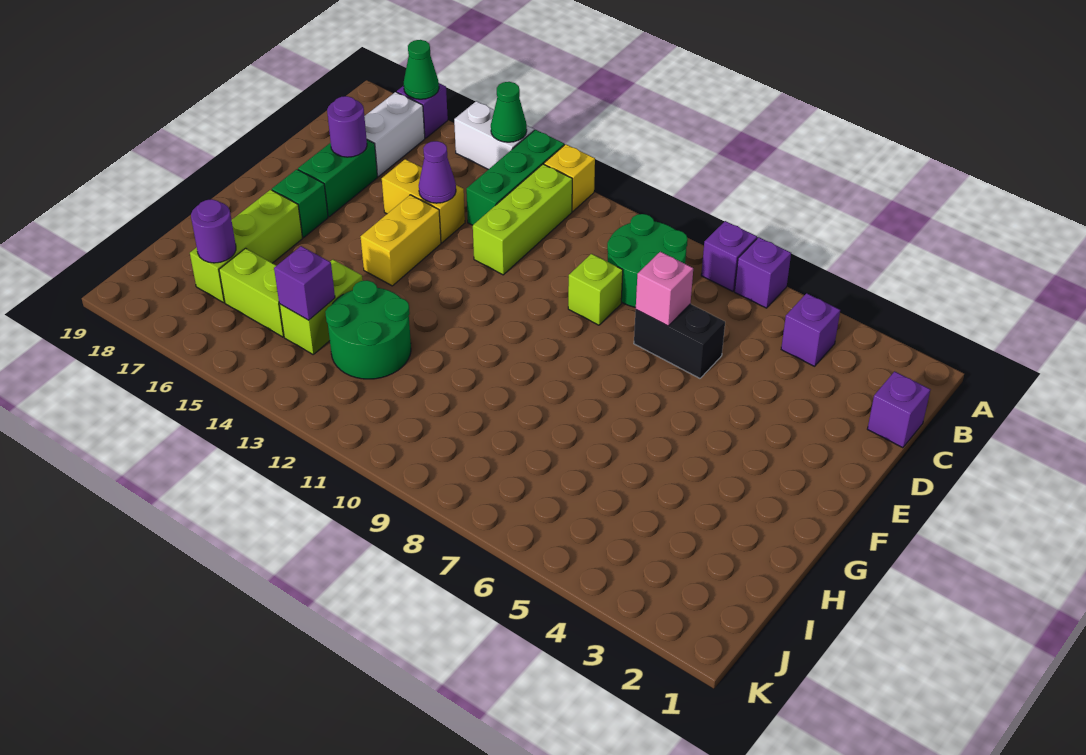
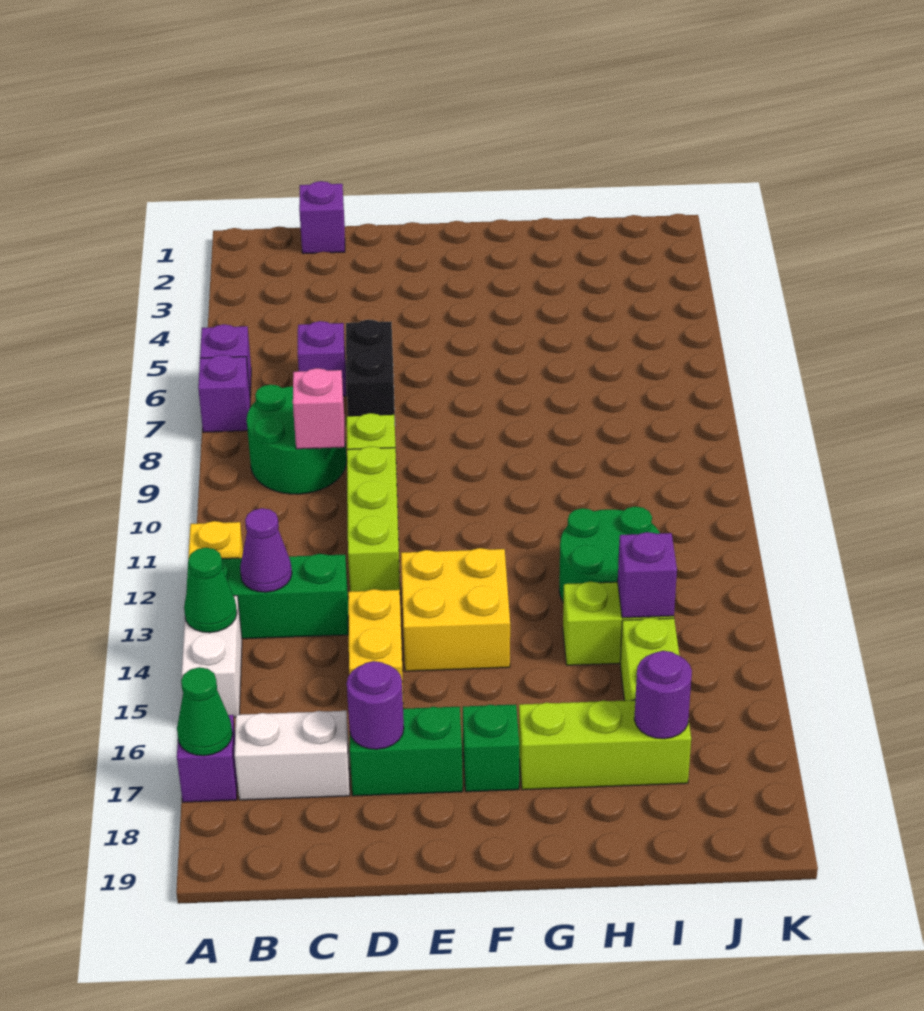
purple brick B4 level 1 -> purple brick C6 level 1
lime brick B12:D12 level 1 -> lime brick D10:D12 level 1
pink brick D7 level 2 -> pink brick C9 level 2
purple cone D14 level 2 -> purple cone B13 level 2
yellow brick E14:F14 level 1 -> yellow brick E13:F14 level 1

